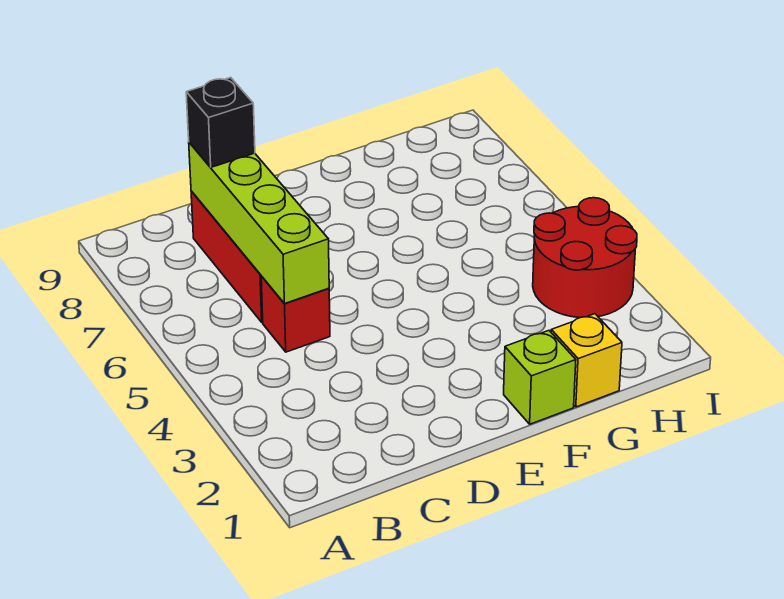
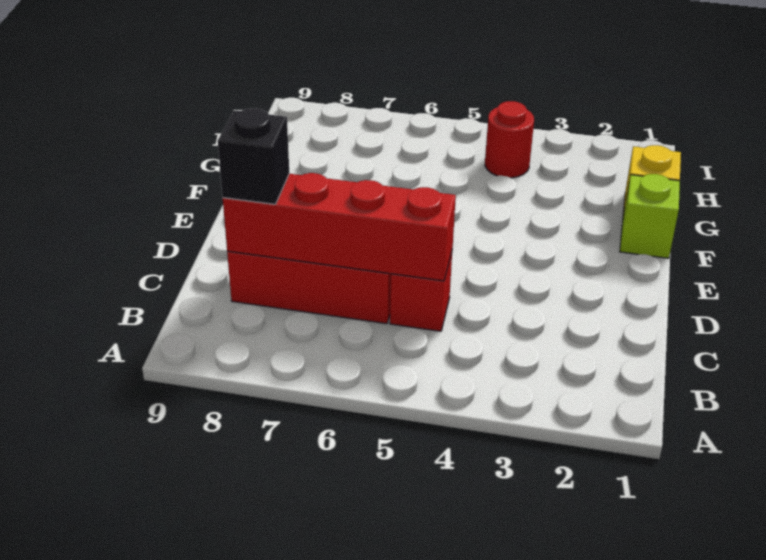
lime brick C5:C8 level 2 -> red brick C5:C8 level 2
red round brick H3:I4 level 1 -> red round brick H4 level 1

